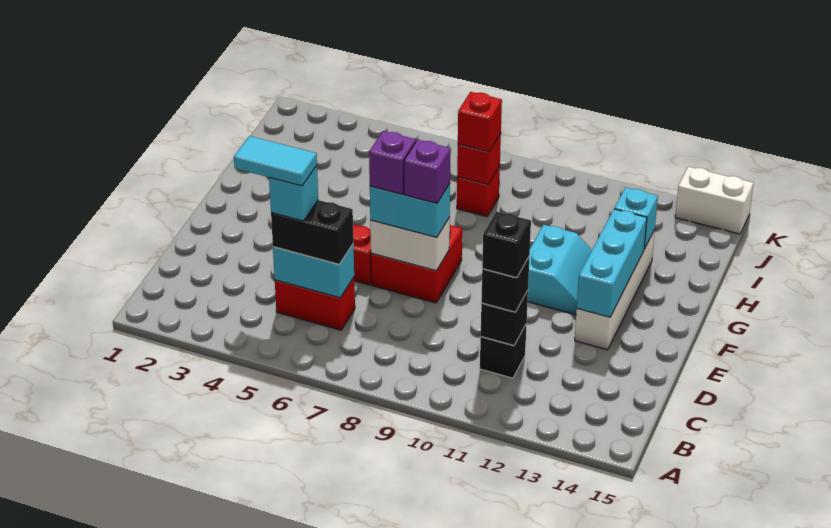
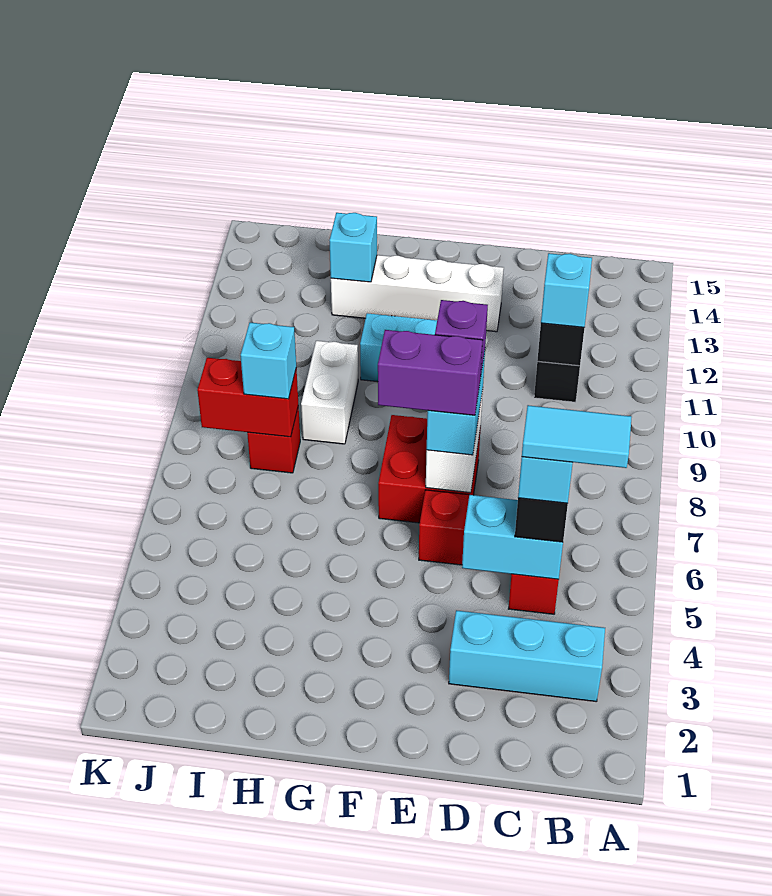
cyan tile C4:C5 level 5 -> cyan tile B5:C5 level 5
cyan brick C5:C6 level 2 -> cyan brick C5:D5 level 2
black brick C11 level 3 -> cyan brick C11 level 3
black brick C11 level 4 -> none
purple brick E7 level 4 -> purple brick E7:F7 level 4
cyan brick E13:G13 level 2 -> cyan brick B3:D3 level 1
red brick I8 level 2 -> red brick I8:J8 level 2
red brick I8 level 3 -> cyan brick I8 level 3
white brick K14:K15 level 1 -> white brick H9:H10 level 1

